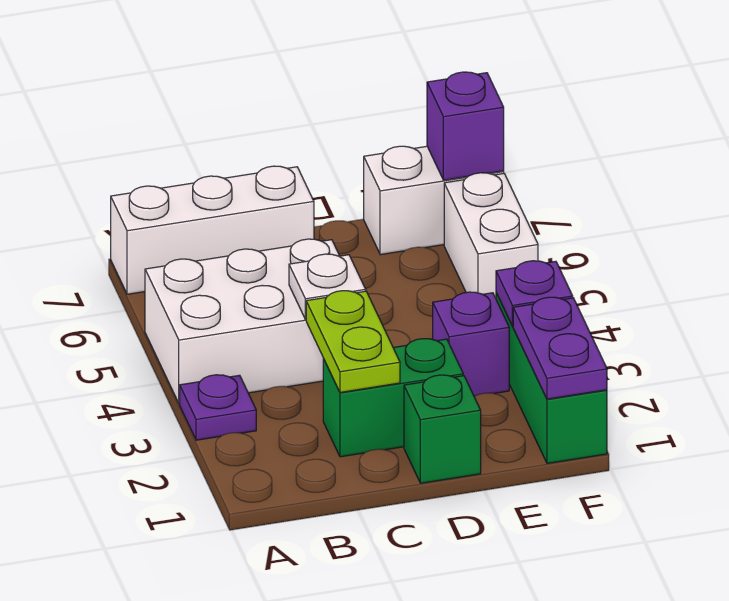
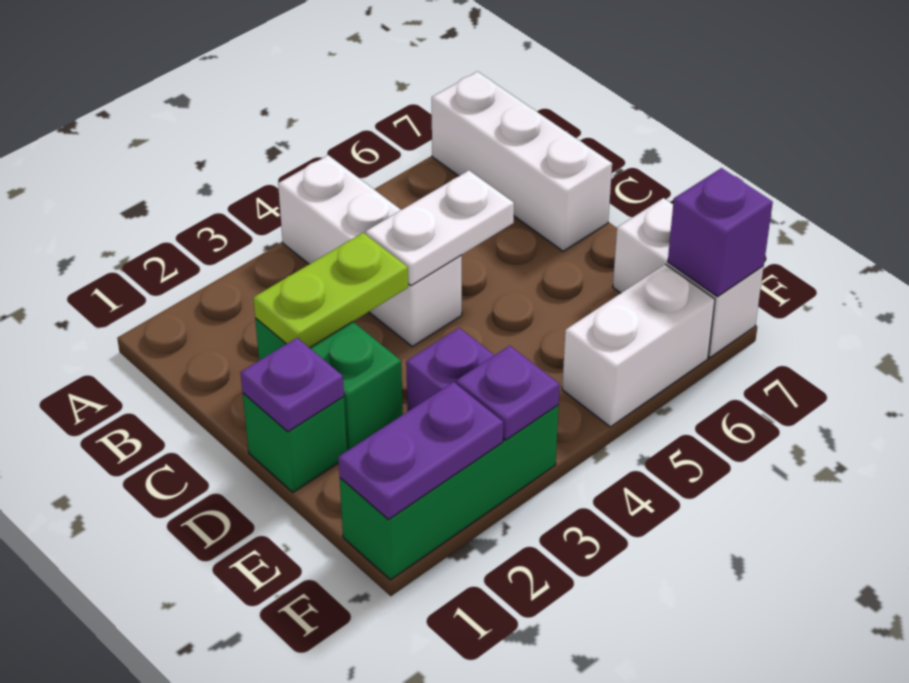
purple plate A3 level 1 -> purple plate D1 level 2
white brick A4:C5 level 1 -> white brick A4:C4 level 1
white plate C4 level 2 -> white plate C4:C5 level 2

